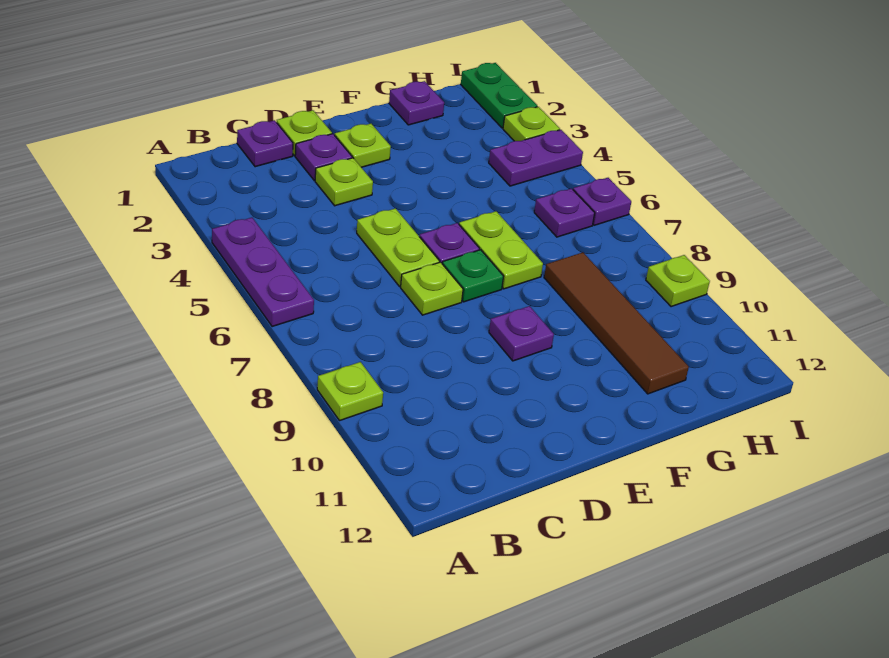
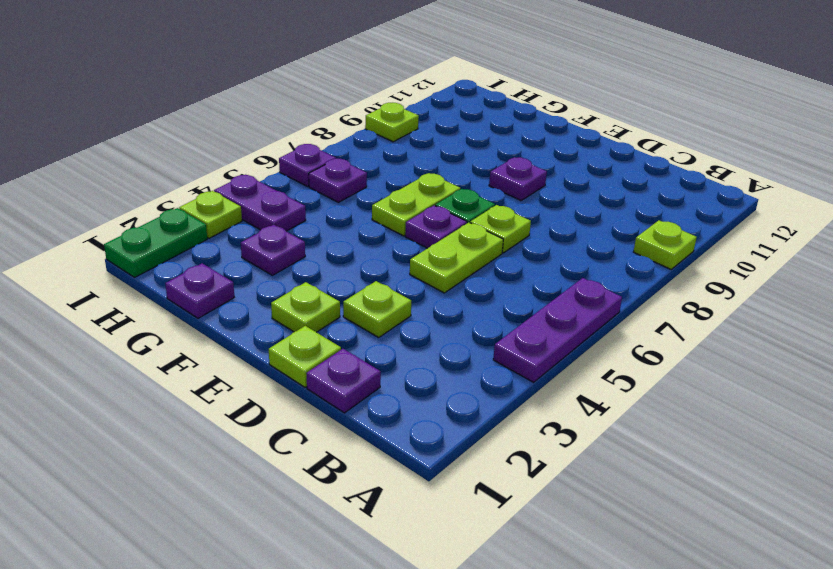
purple plate D2 level 1 -> purple plate G3 level 1
brown tile G8:G11 level 1 -> none

